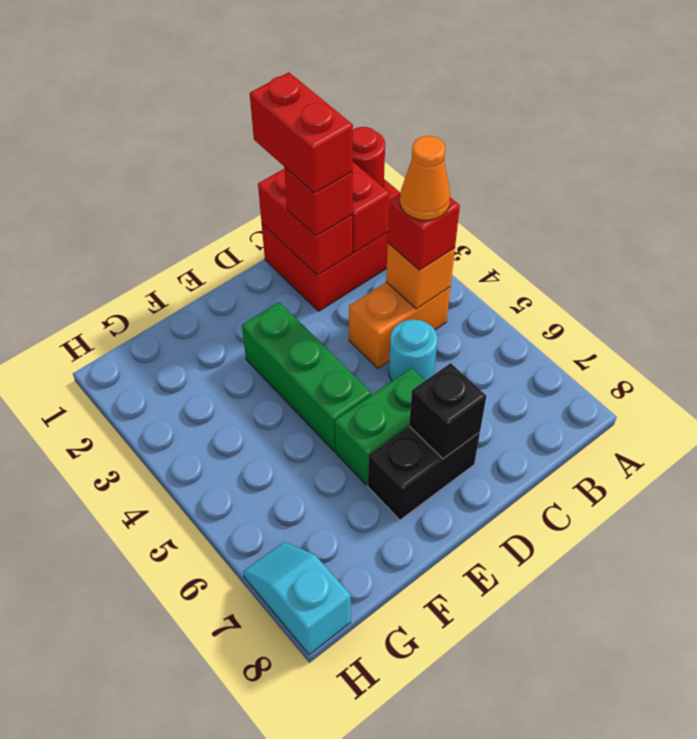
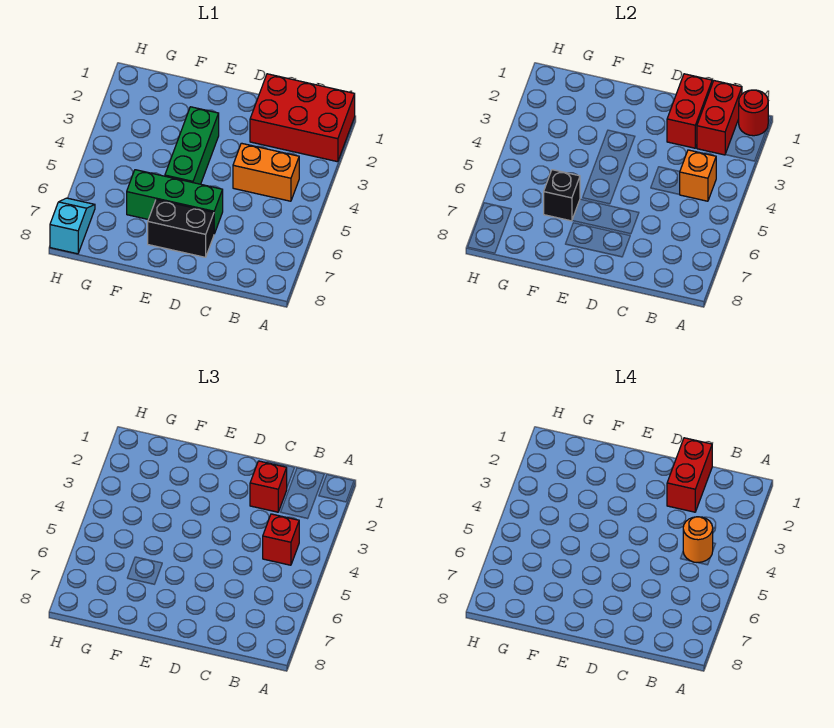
orange cone B4 level 4 -> orange round brick B4 level 4
cyan round brick C5 level 1 -> none
green brick D6:E6 level 1 -> green brick D6:F6 level 1
black brick D7 level 2 -> black brick F6 level 2

